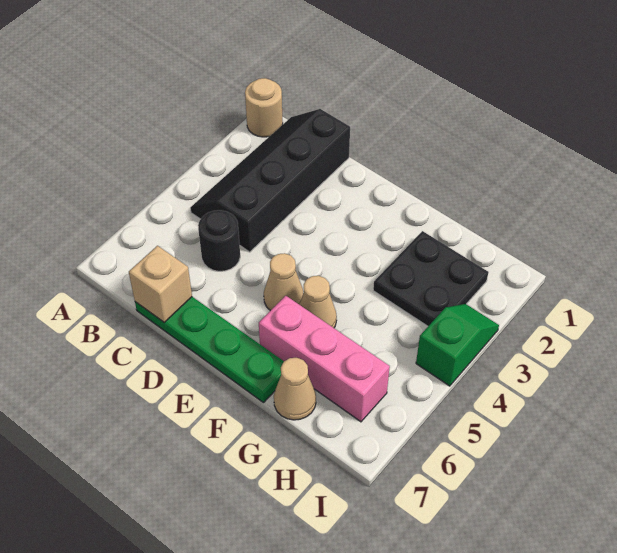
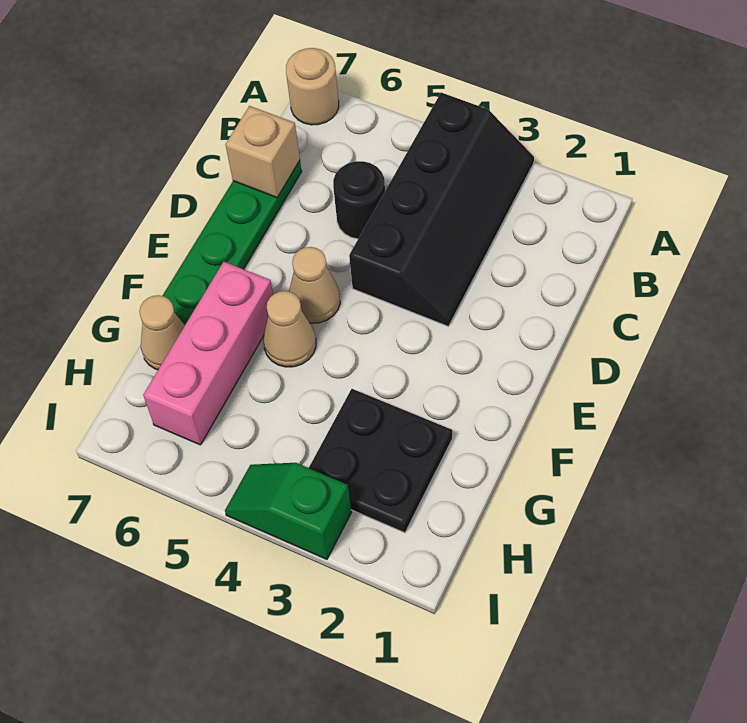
tan round brick A1 level 1 -> tan round brick A7 level 1
black slope B1:C4 level 1 top C -> black slope A3:D4 level 1 top 4
green slope I3:I4 level 1 top 4 -> green slope I3:I4 level 1 top 3

